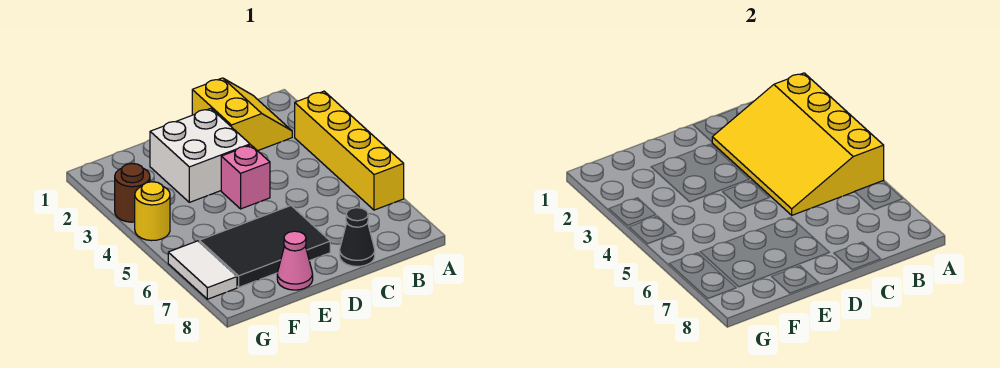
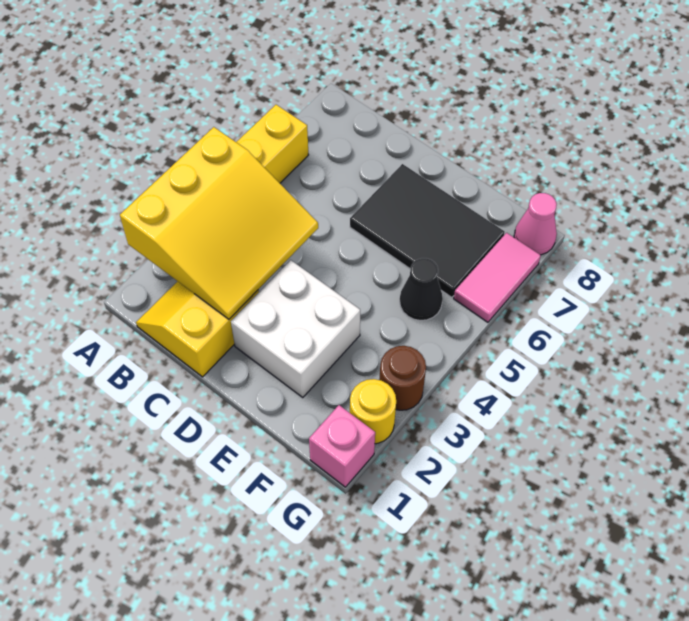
yellow slope A2:C5 level 2 top A -> yellow slope A2:C4 level 2 top A
black cone C8 level 1 -> black cone F5 level 1
pink brick D4 level 1 -> pink brick G1 level 1
pink cone E8 level 1 -> pink cone G8 level 1
yellow round brick G4 level 1 -> yellow round brick G2 level 1
white tile G6:G7 level 1 -> pink tile G6:G7 level 1

